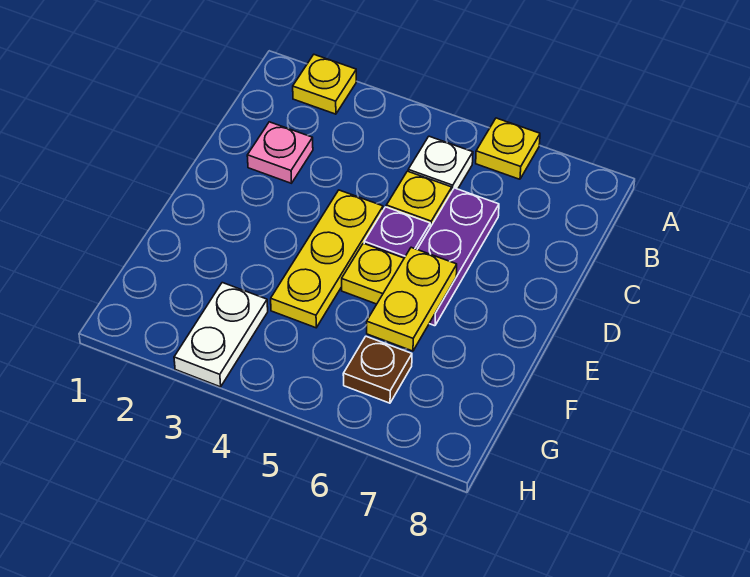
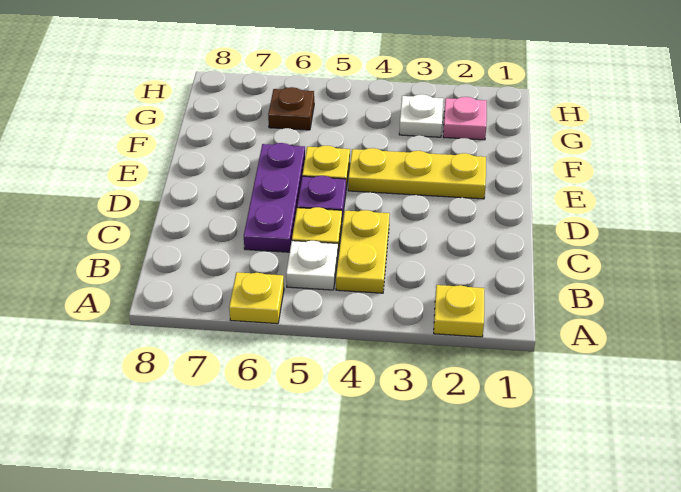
pink plate C2 level 1 -> pink plate G2 level 1
yellow plate D4:F4 level 1 -> yellow plate E2:E4 level 1
yellow plate E6:F6 level 2 -> yellow plate B4:C4 level 1
white plate G3:H3 level 1 -> white plate G3 level 1

